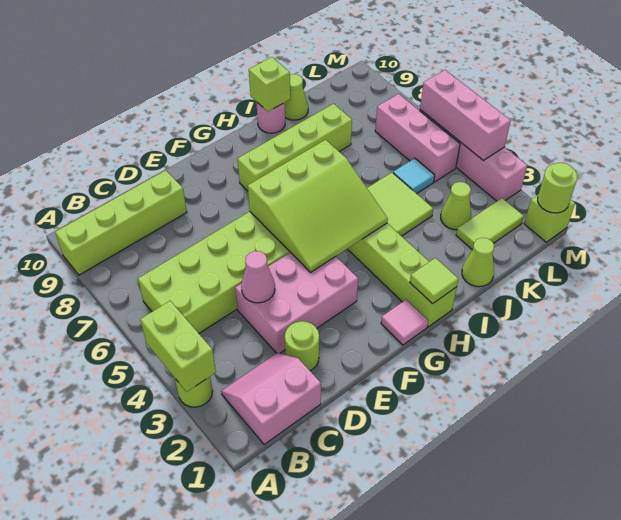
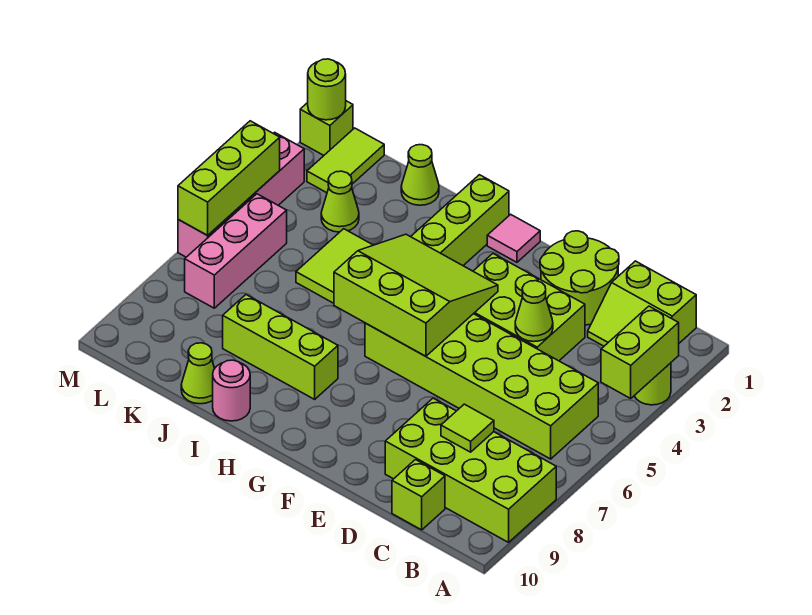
lime brick A9:D9 level 1 -> lime brick A8:D9 level 1
pink slope B1:C2 level 1 top 1 -> lime slope B1:C2 level 1 top 1
lime round brick D2 level 1 -> lime round brick D1:E2 level 1
pink brick D3:F4 level 1 -> lime brick D3:F4 level 1
pink cone D4 level 2 -> lime cone D4 level 2
lime brick G8:J8 level 1 -> lime brick H8:J8 level 1
lime tile H1 level 2 -> lime tile C8 level 2
lime brick I10 level 2 -> lime brick C10 level 1
lime tile K2:L2 level 1 -> lime tile L1:L2 level 1
cyan tile K5 level 1 -> none
pink brick M4:M6 level 2 -> lime brick M4:M6 level 2

